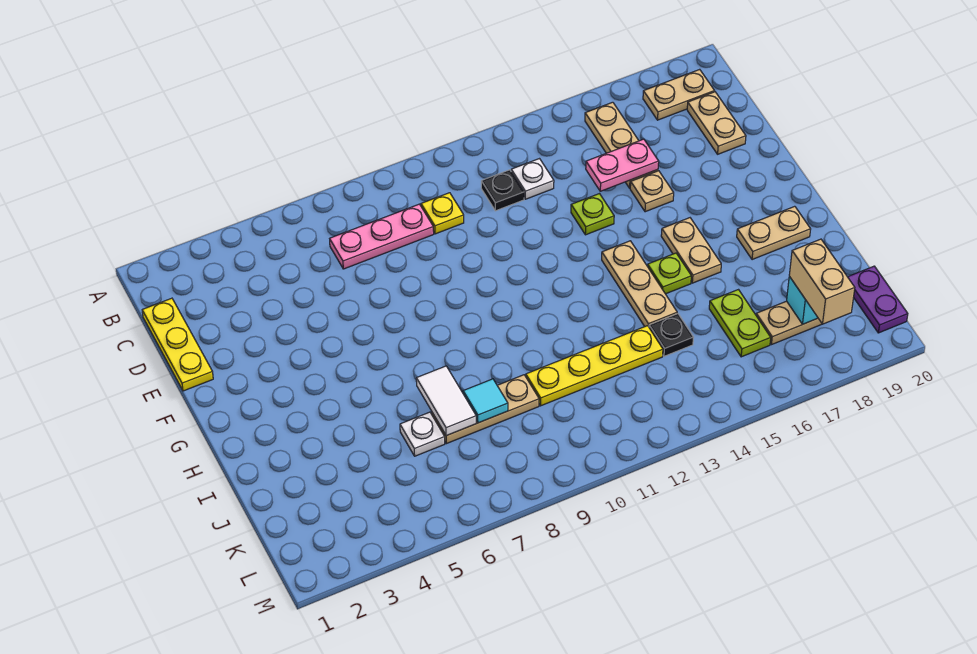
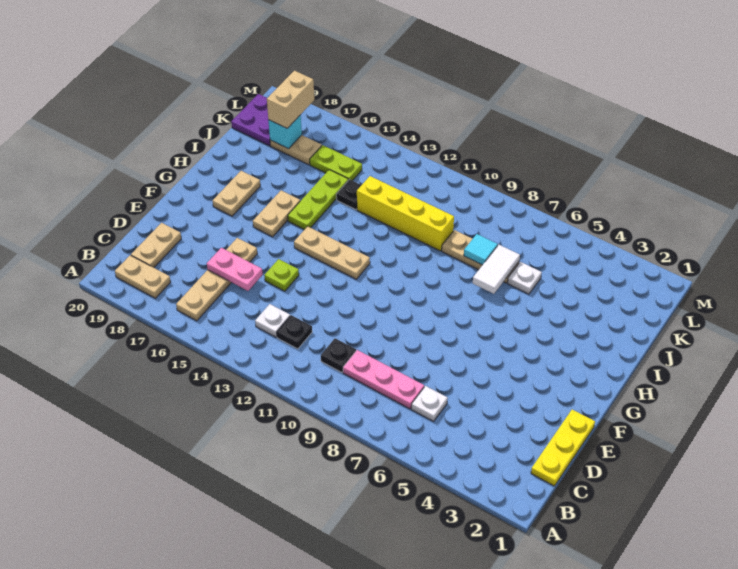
none -> white plate C6 level 1
yellow plate C10 level 1 -> black plate C10 level 1
tan plate G14:I14 level 1 -> tan plate G12:G14 level 1
lime plate H15 level 1 -> lime plate H15:J15 level 1
tan plate H18:H19 level 1 -> tan plate G18:H18 level 1
yellow plate J10:J13 level 1 -> yellow brick J10:J13 level 1
lime plate J16:K16 level 1 -> lime plate K15:K16 level 1
purple plate K20:L20 level 1 -> purple plate K19:L20 level 1

